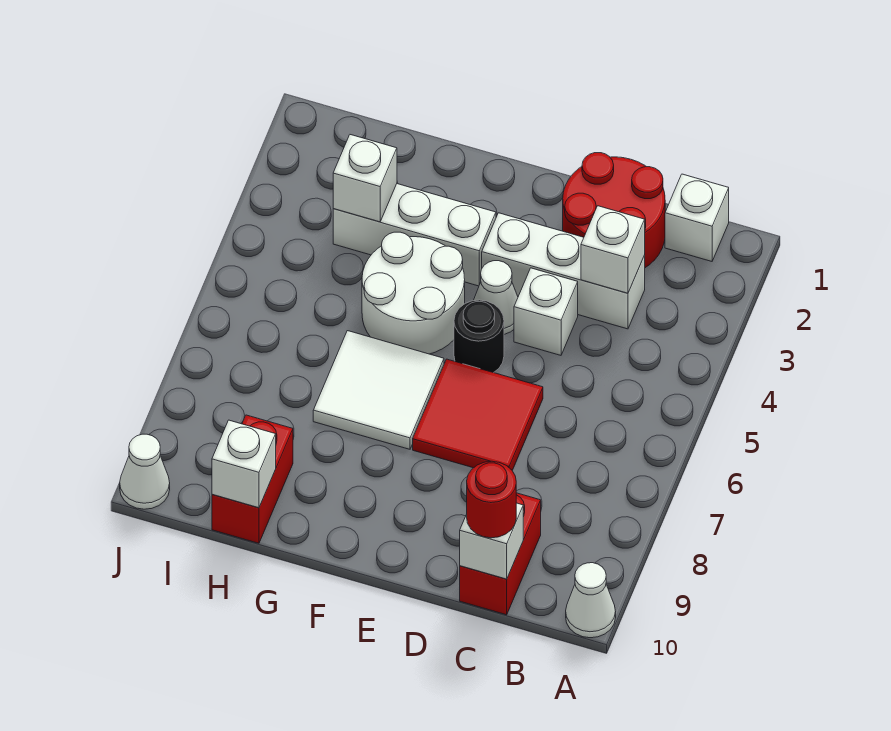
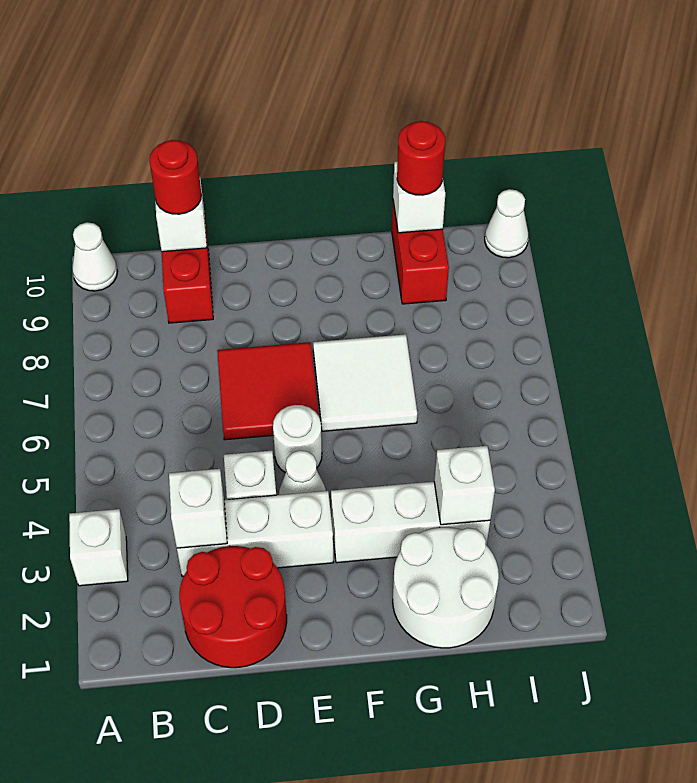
white brick B1 level 1 -> white brick A3 level 1
black round brick E5 level 1 -> white round brick E5 level 1
white round brick F4:G5 level 1 -> white round brick G1:H2 level 1
none -> red round brick H10 level 3

